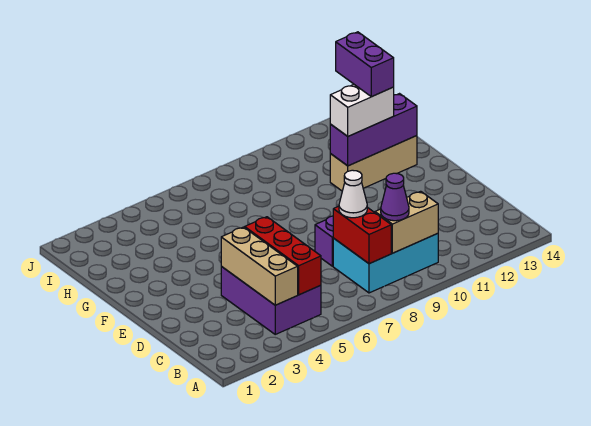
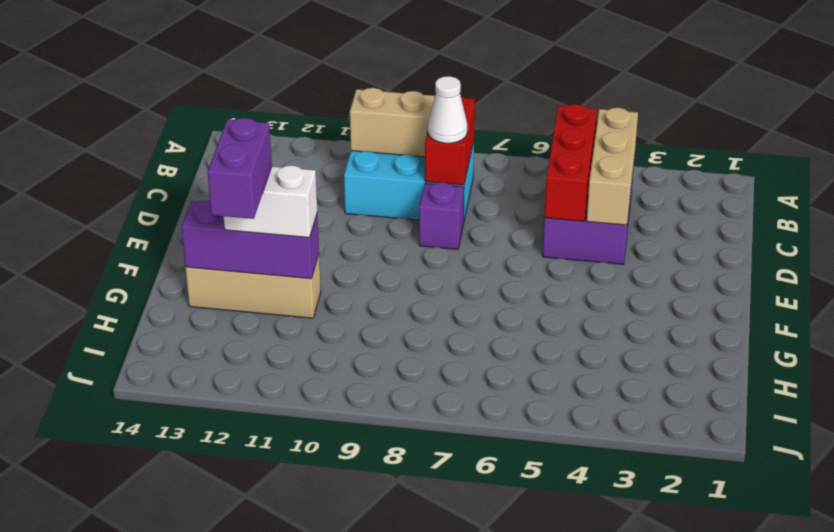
purple cone B9 level 3 -> none

